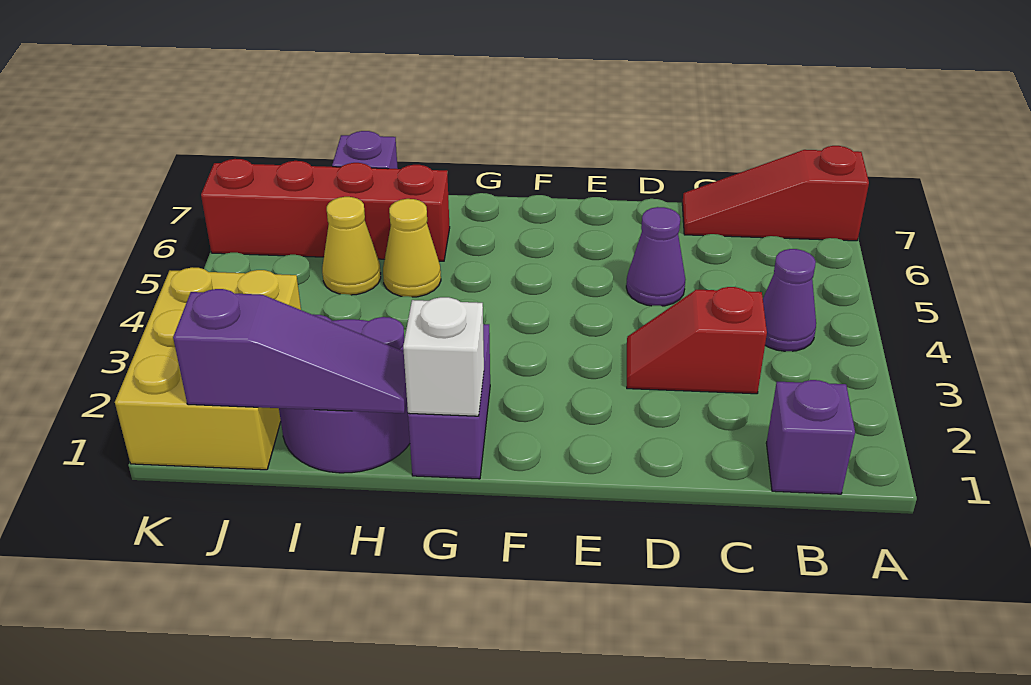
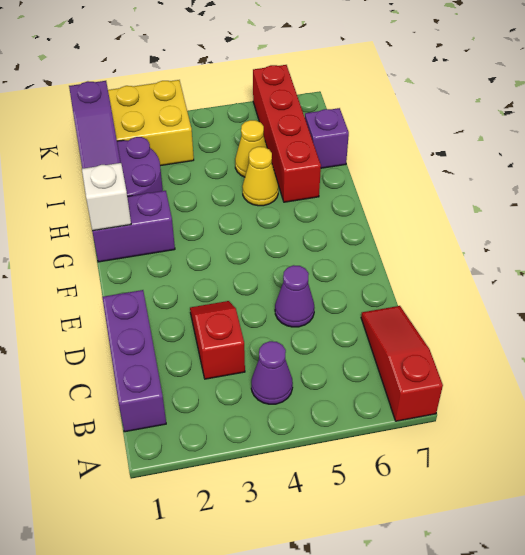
purple brick B1 level 1 -> purple brick B1:D1 level 1

